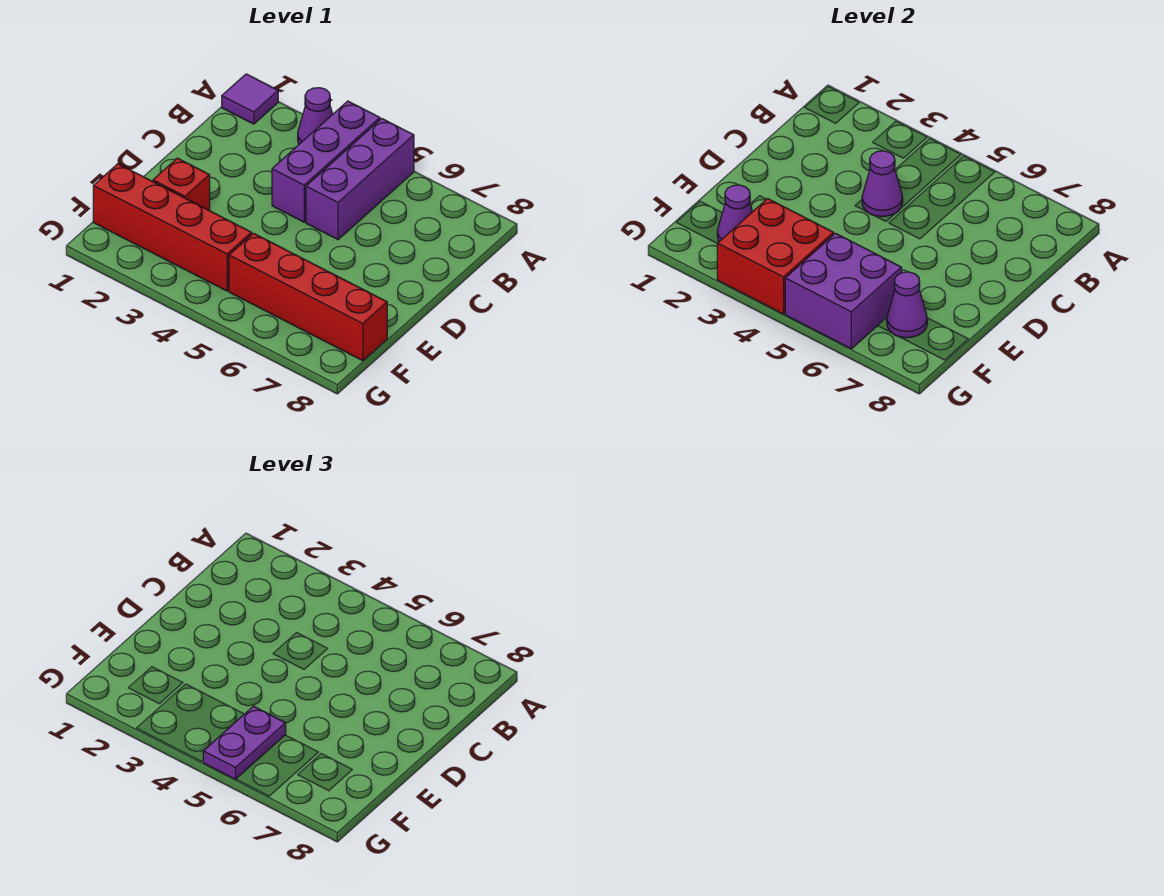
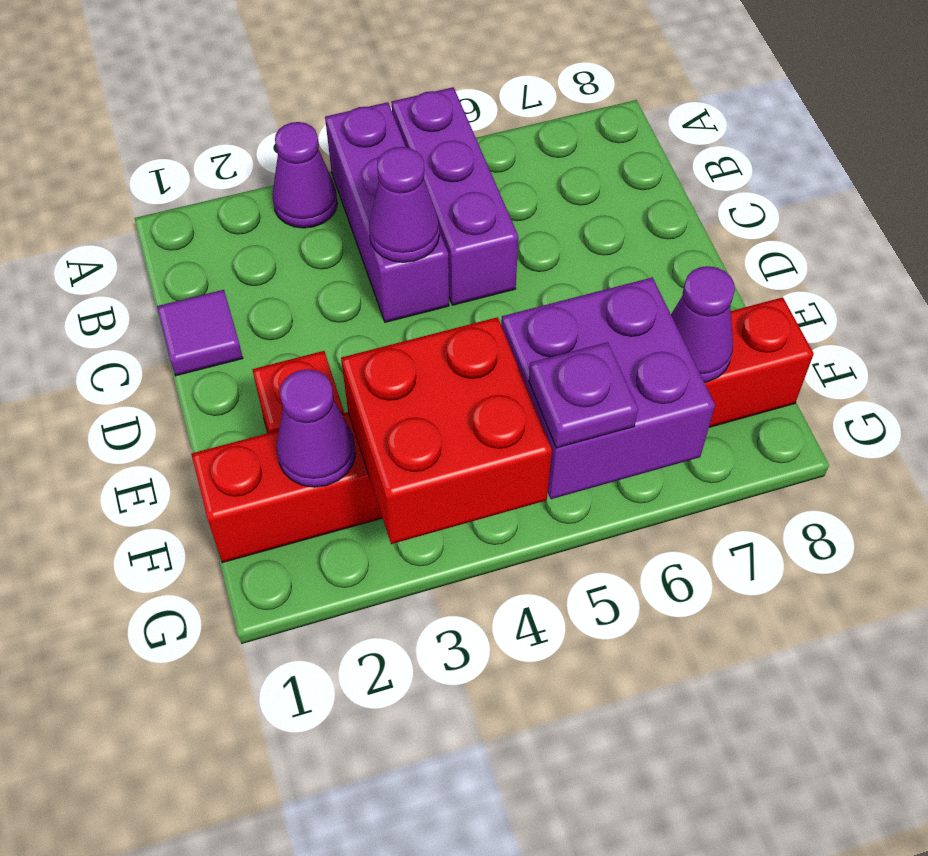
purple tile A1 level 1 -> purple tile C1 level 1
purple plate F5:G5 level 3 -> purple plate G5 level 3

